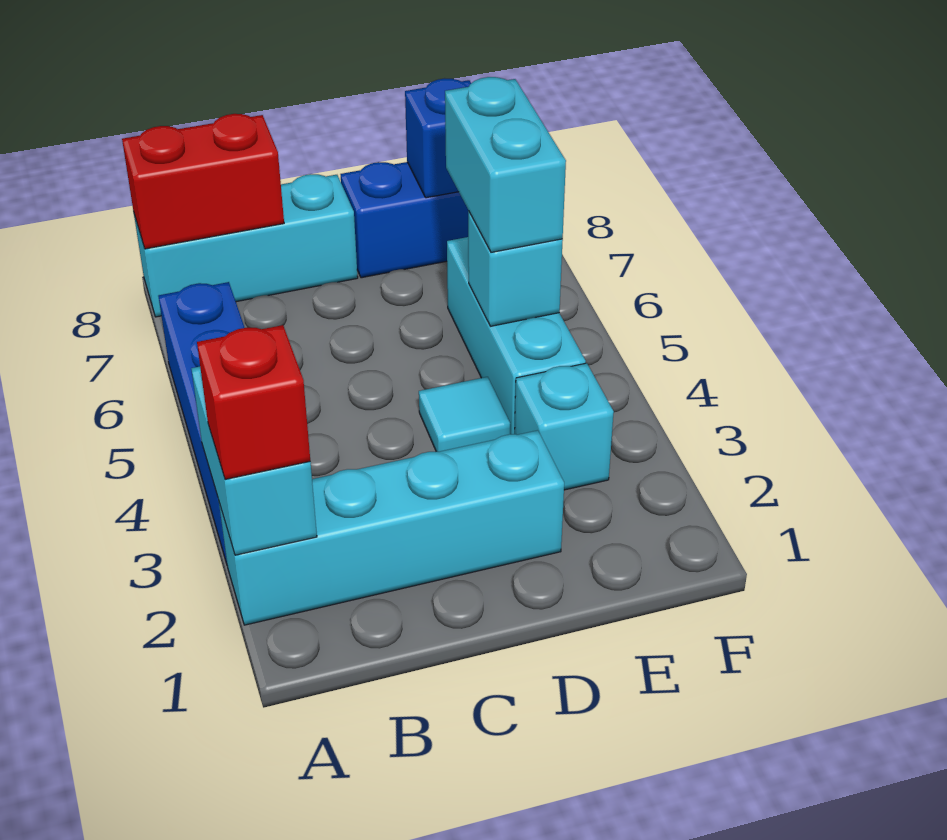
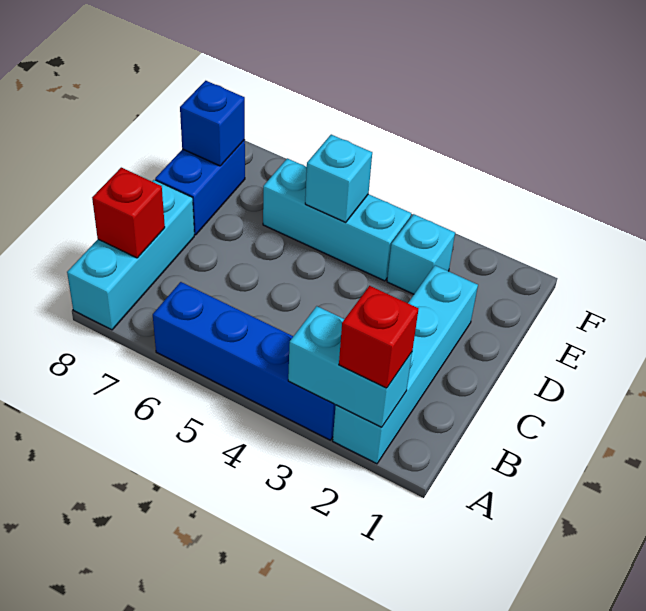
red brick A8:B8 level 2 -> red brick B8 level 2
cyan tile D4 level 1 -> none
cyan brick E5:E6 level 3 -> none

